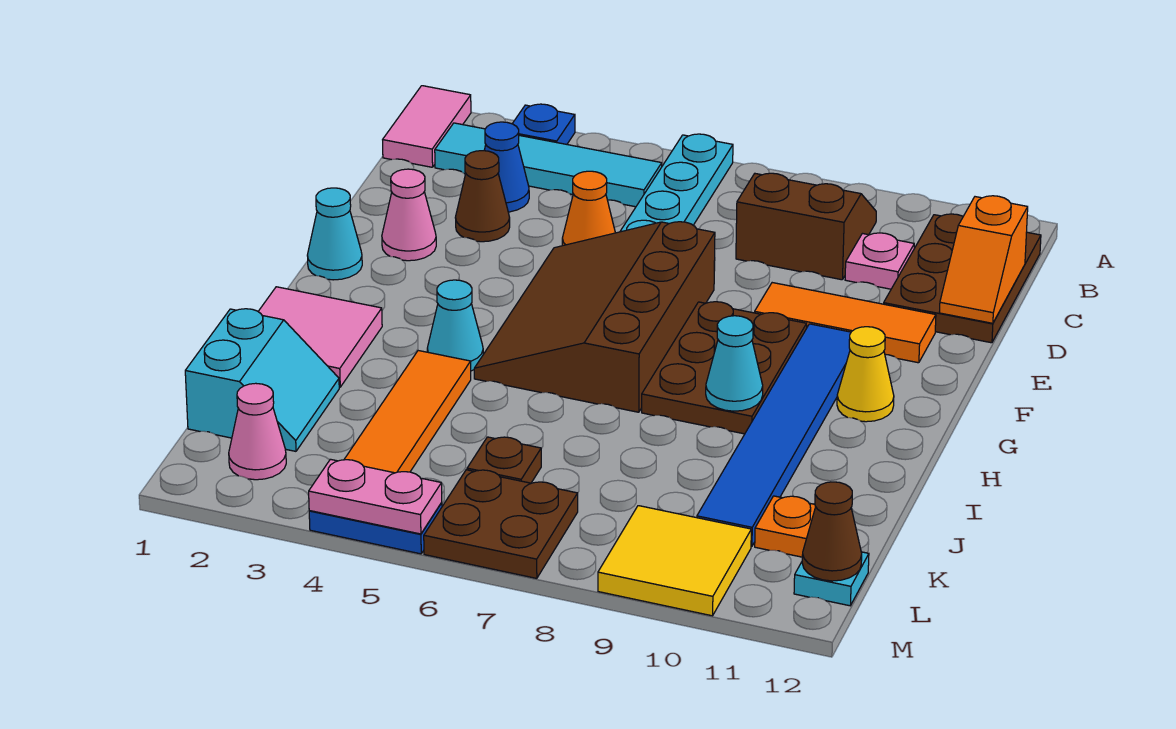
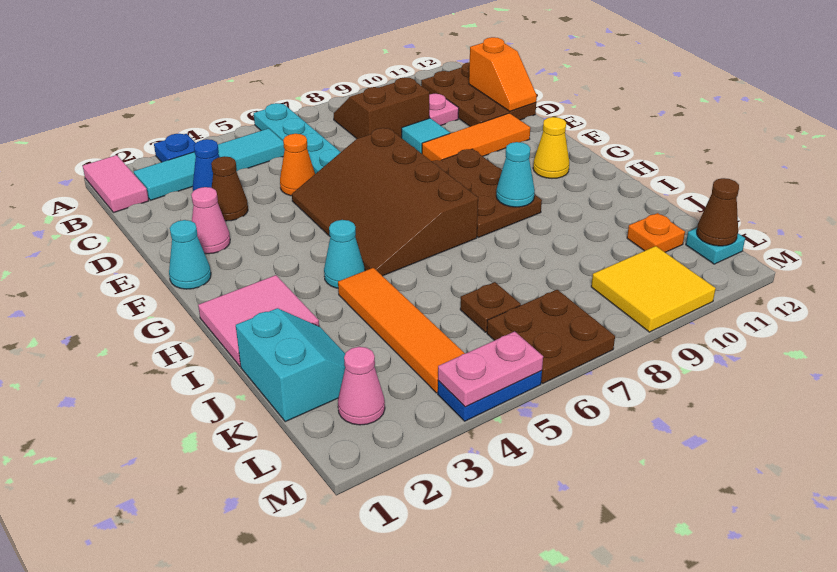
none -> cyan tile D9 level 1
blue tile F10:K10 level 1 -> none

